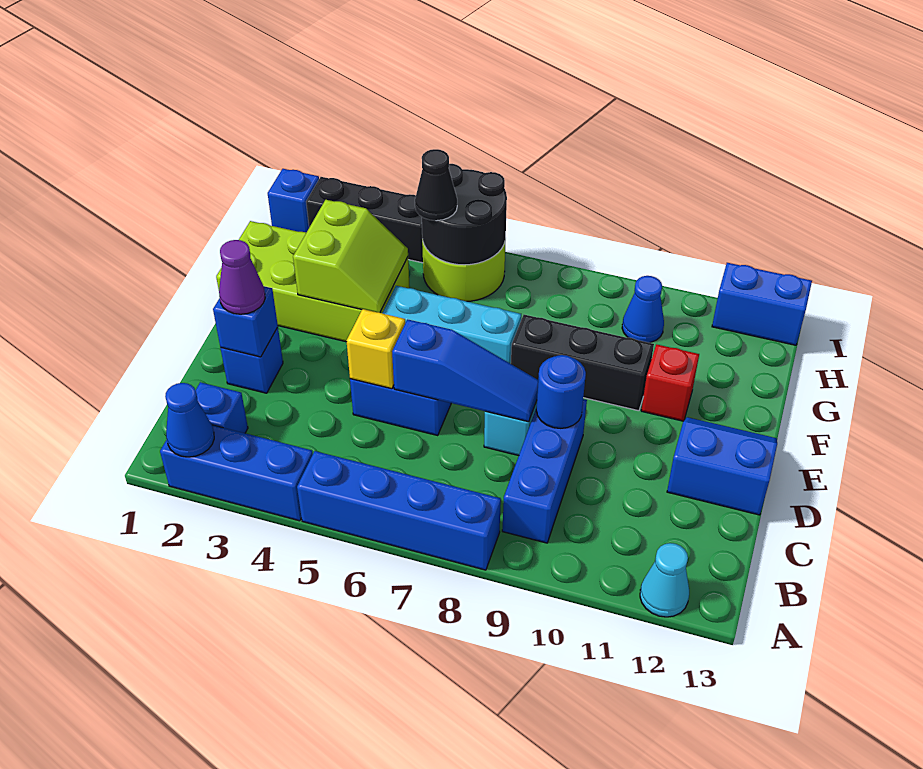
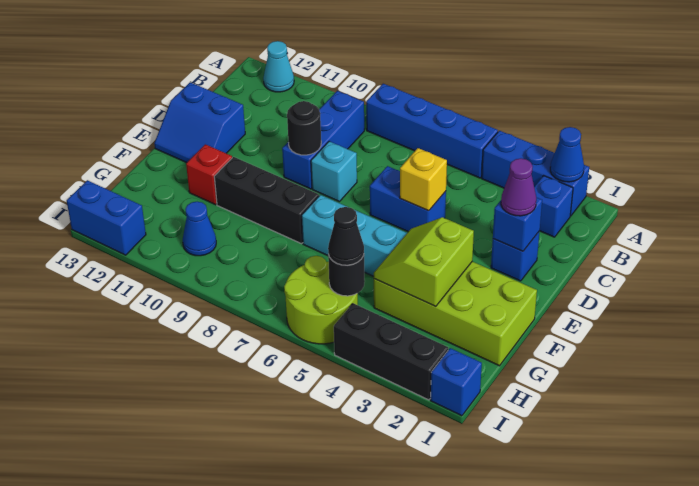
blue slope D6:D8 level 2 top 6 -> none
blue round brick D9 level 2 -> black round brick D9 level 2
black round brick H5:I6 level 2 -> black round brick H5 level 2

